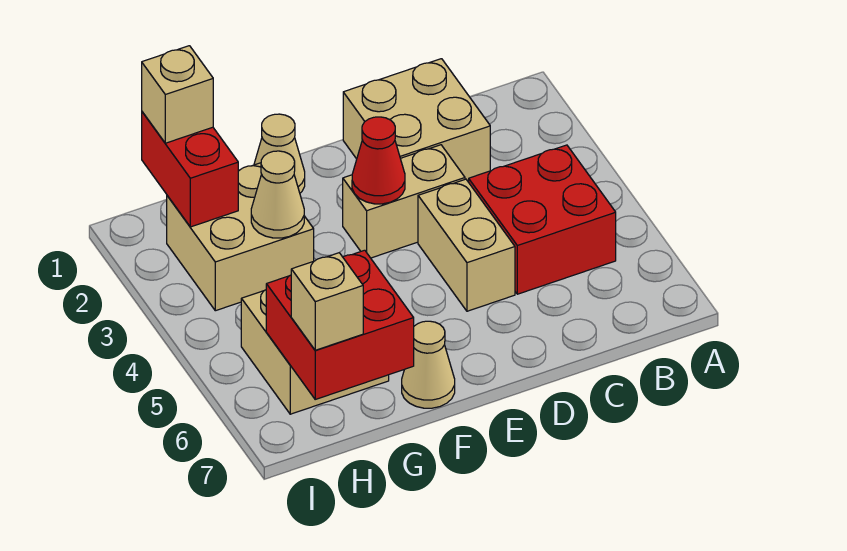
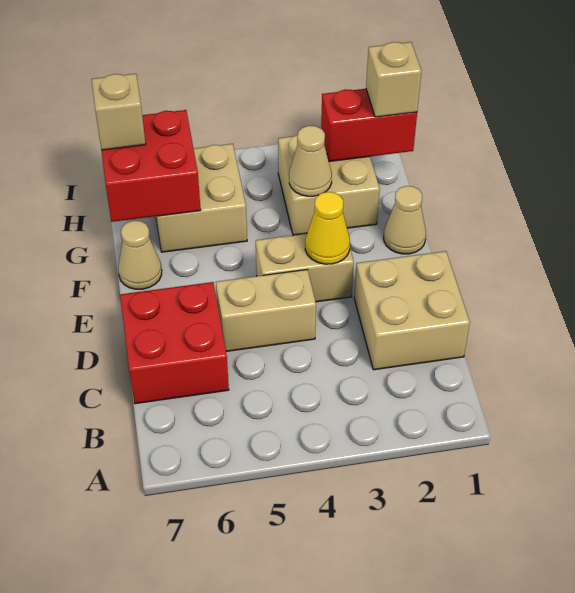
red brick B4:C5 level 1 -> red brick C6:D7 level 1
tan brick D3:E3 level 1 -> tan brick E3:E4 level 1
red cone E3 level 2 -> yellow cone E3 level 2

